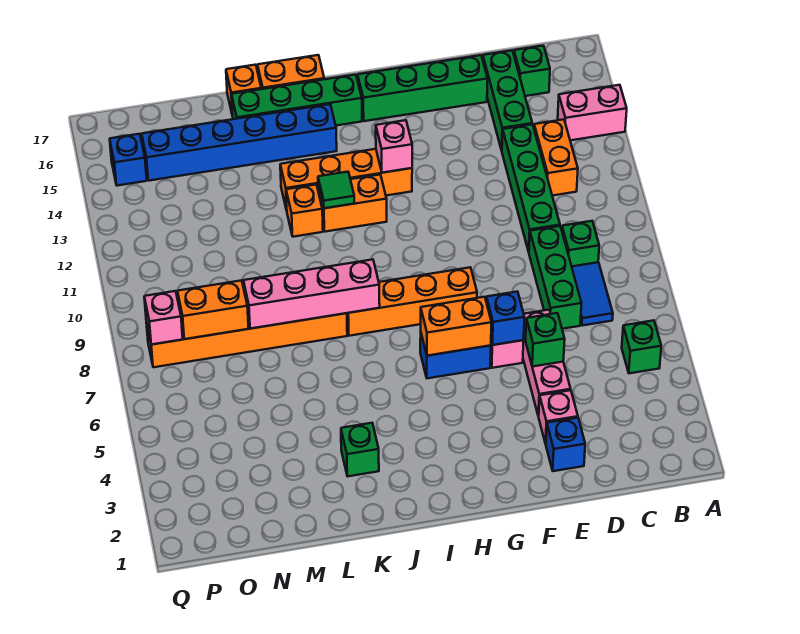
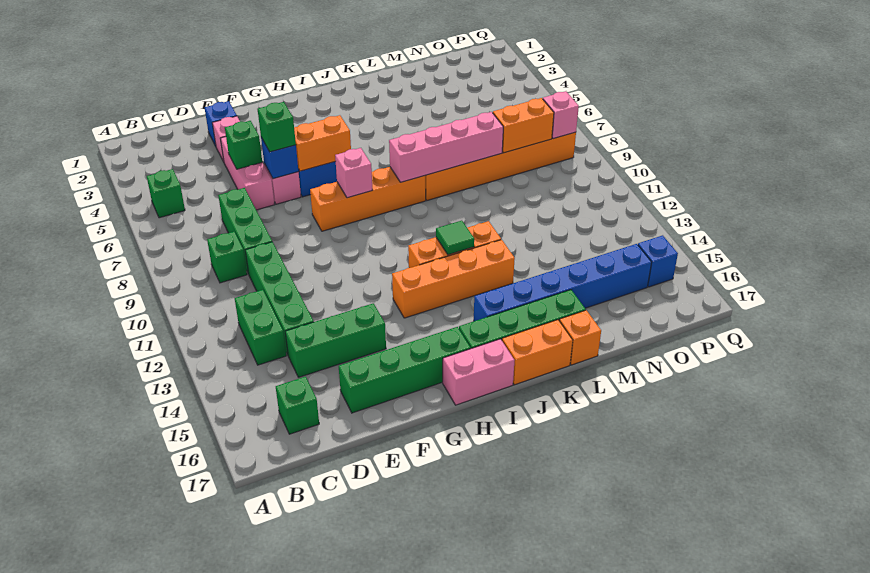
pink brick A14:B14 level 1 -> pink brick H17:I17 level 1
blue tile C7:C8 level 1 -> none
orange brick C12:C13 level 1 -> green brick C12:C13 level 1
green brick D14:D16 level 1 -> green brick D14:F14 level 1
pink brick H13 level 2 -> pink brick H8 level 2
green brick K3 level 1 -> green brick F6 level 3

